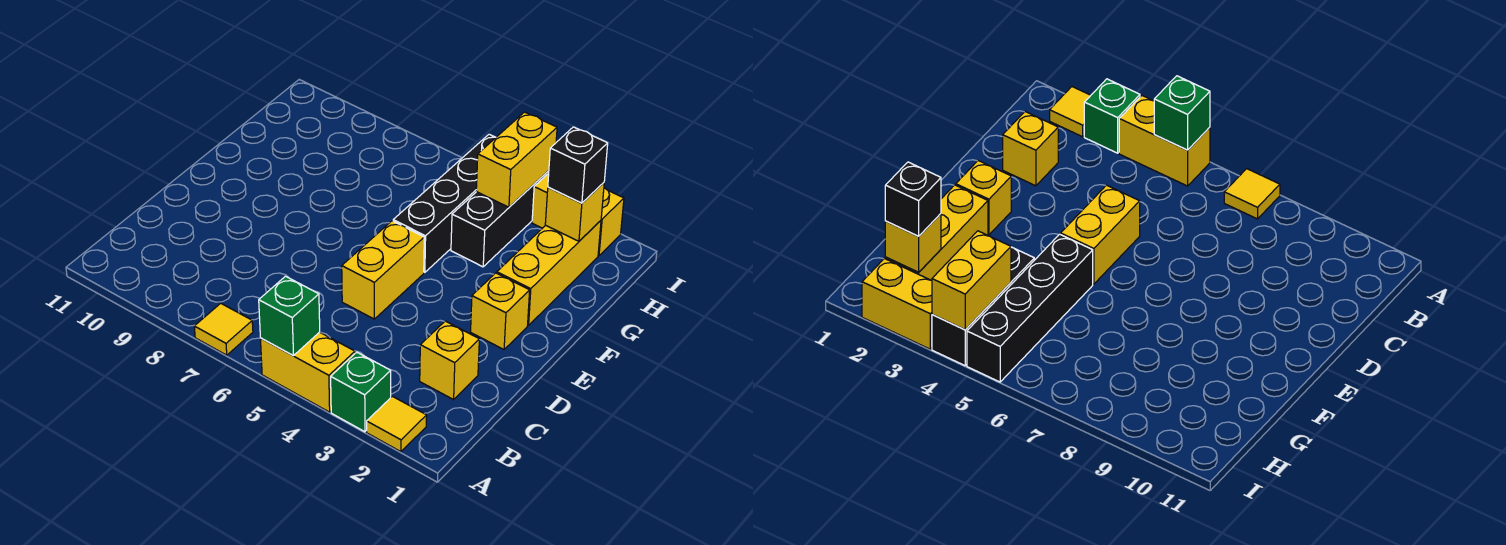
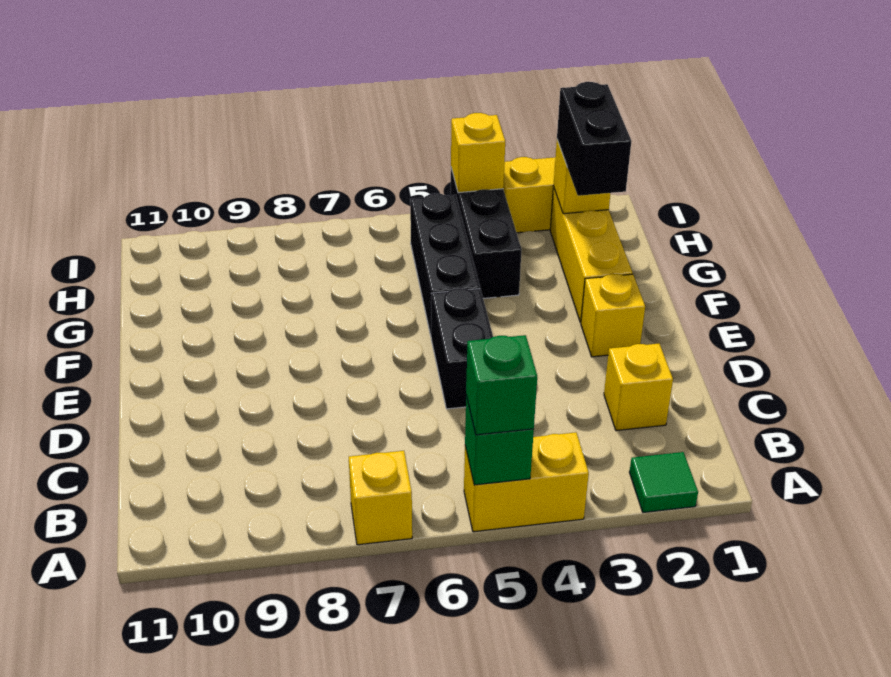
yellow tile A2 level 1 -> green tile A2 level 1
green brick A3 level 1 -> green brick A5 level 3
yellow tile A7 level 1 -> yellow brick A7 level 1
yellow brick D5:E5 level 1 -> black brick D5:E5 level 1
black brick F5:I5 level 1 -> black brick F5:H5 level 1
black brick H2 level 3 -> black brick G2:H2 level 3
yellow brick H4:I4 level 2 -> yellow brick I4 level 2

